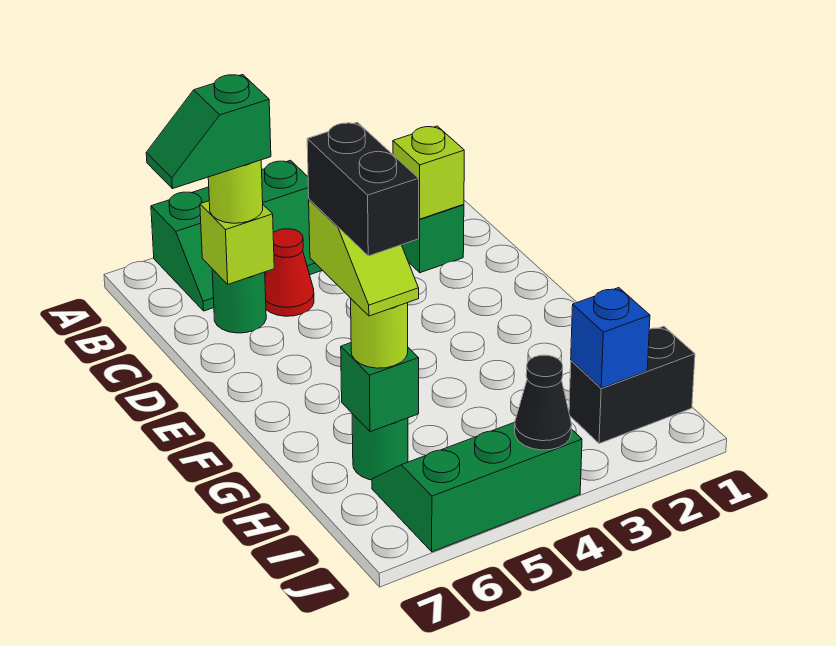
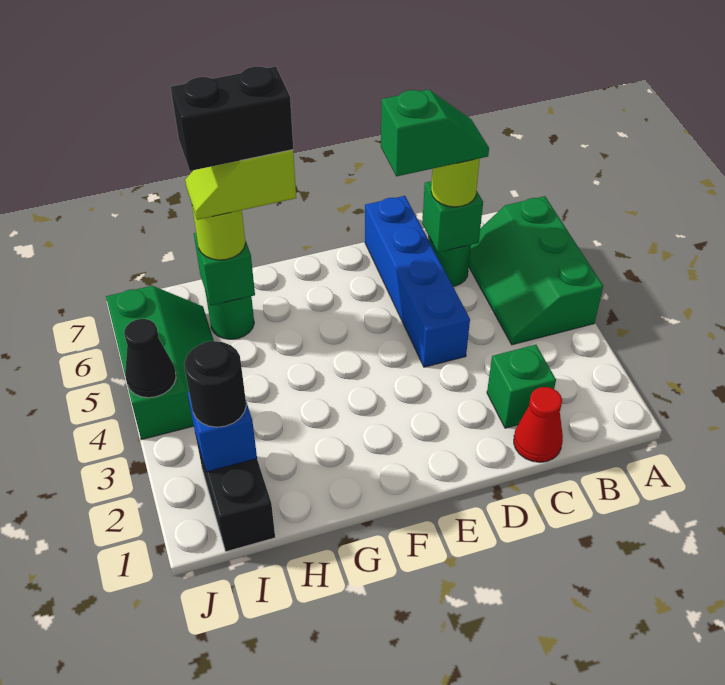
lime brick C2 level 2 -> none
red cone C5 level 1 -> red cone C1 level 1
lime brick C6 level 2 -> green brick C6 level 2
green slope C6:C7 level 4 top 6 -> green slope C6:D6 level 4 top D
none -> blue brick D4:D7 level 1
none -> black round brick I2 level 3

